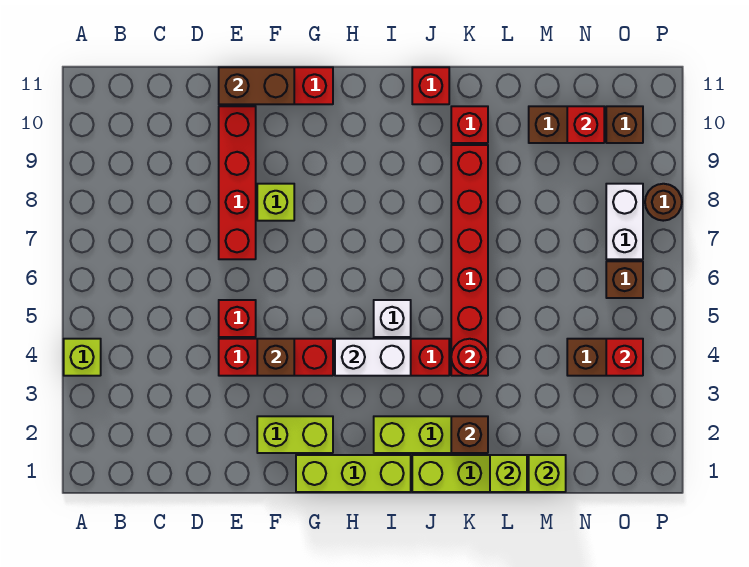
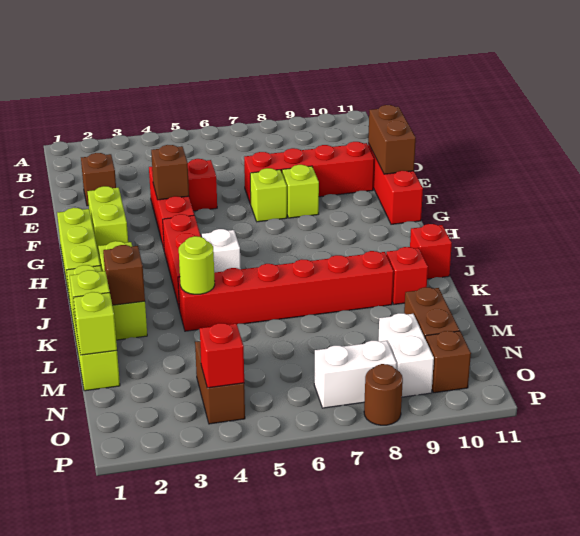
lime brick A4 level 1 -> lime brick F7 level 1
white brick H4:I4 level 2 -> white brick N9:O9 level 1
red round brick K4 level 2 -> lime round brick K4 level 2
red brick N10 level 2 -> none
brown brick O6 level 1 -> brown brick D2 level 1

